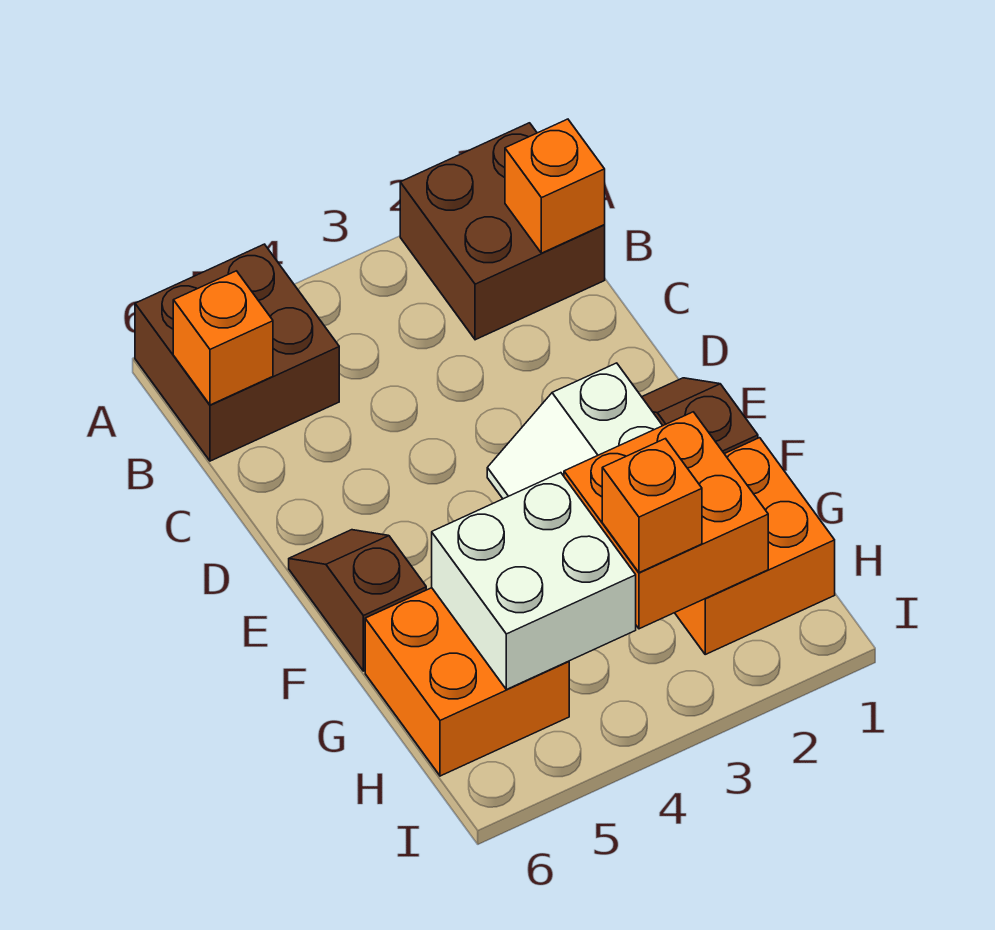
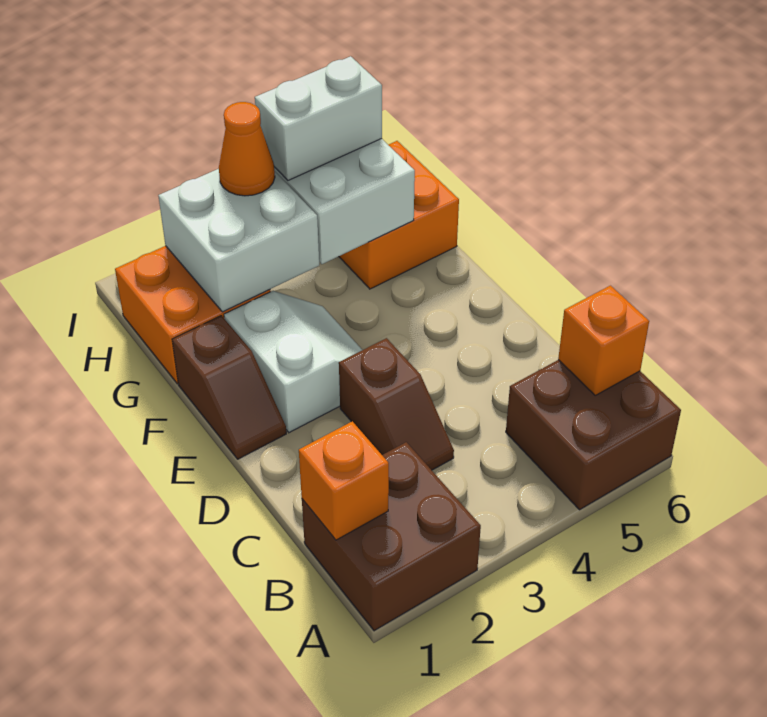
brown slope E6:F6 level 1 top F -> brown slope C3:D3 level 1 top D
orange brick G2:H3 level 2 -> white brick G2:H3 level 2
orange brick H3 level 3 -> orange cone H3 level 3
none -> white brick H4:H5 level 3

